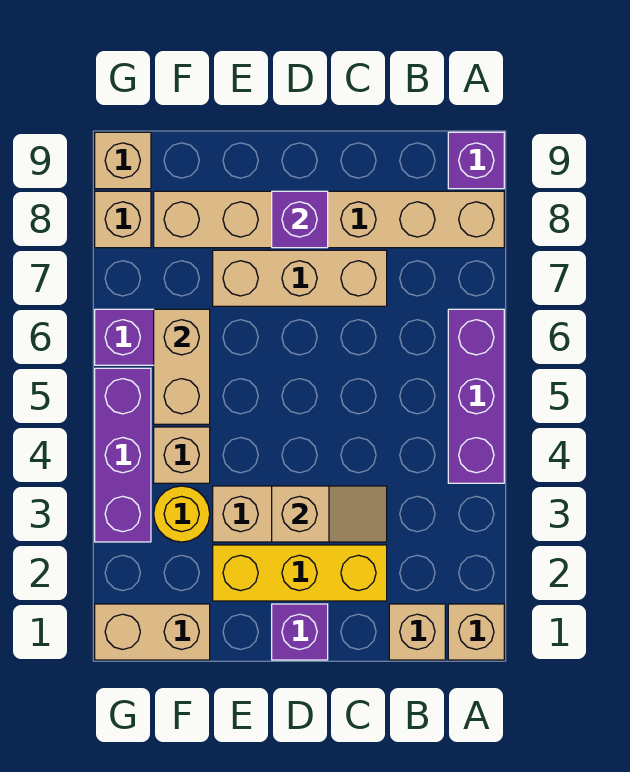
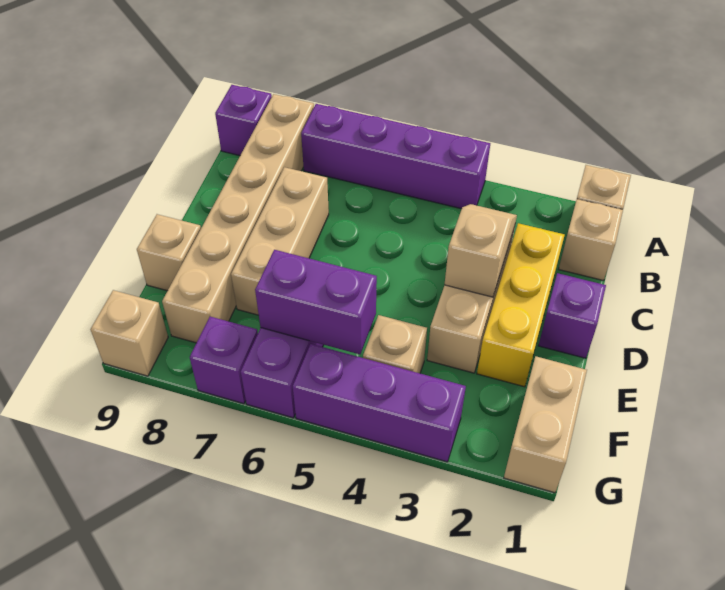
purple brick A4:A6 level 1 -> purple brick A4:A7 level 1
purple brick D8 level 2 -> purple brick G7 level 1
yellow round brick F3 level 1 -> none
tan brick F5:F6 level 2 -> purple brick F5:F6 level 2
tan brick G8 level 1 -> tan brick E9 level 1

